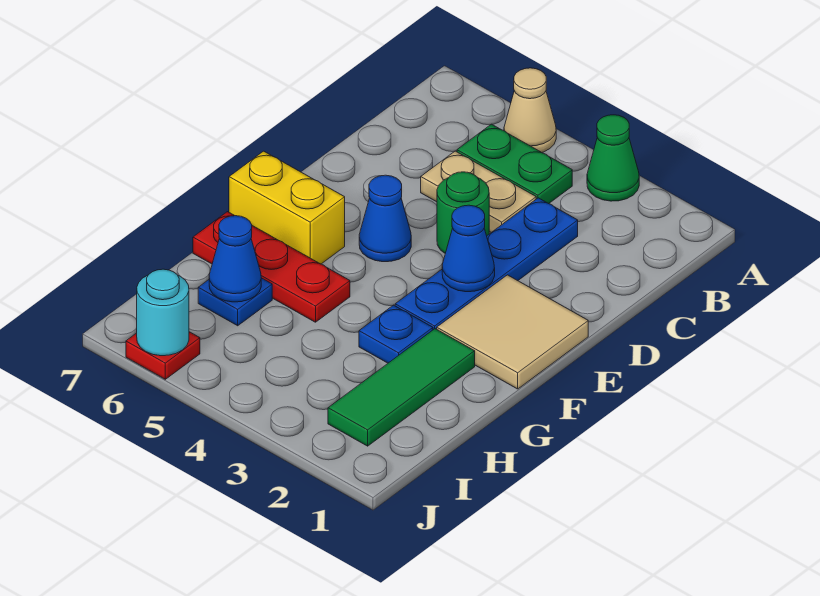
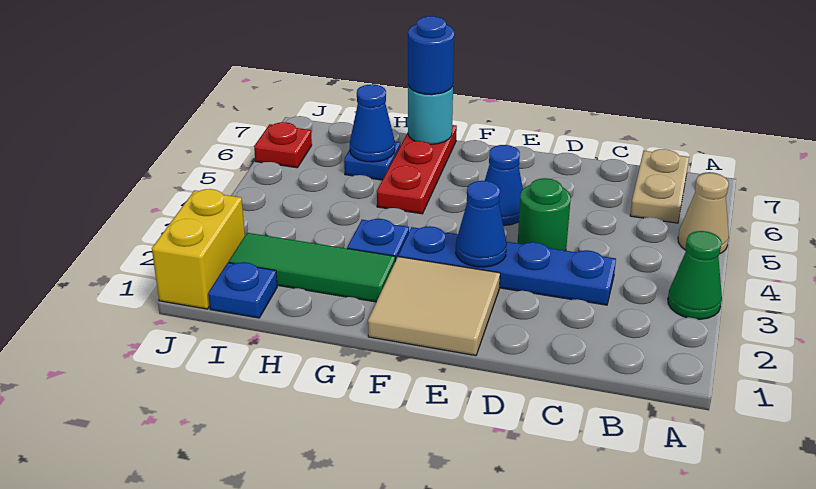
green plate B4:B5 level 1 -> none
tan plate C4:C5 level 1 -> tan plate B6:B7 level 1
yellow brick F6:F7 level 1 -> yellow brick J1:J2 level 1
none -> blue round brick G7 level 3
none -> blue plate I1 level 1
cyan round brick J6 level 2 -> cyan round brick G7 level 2

